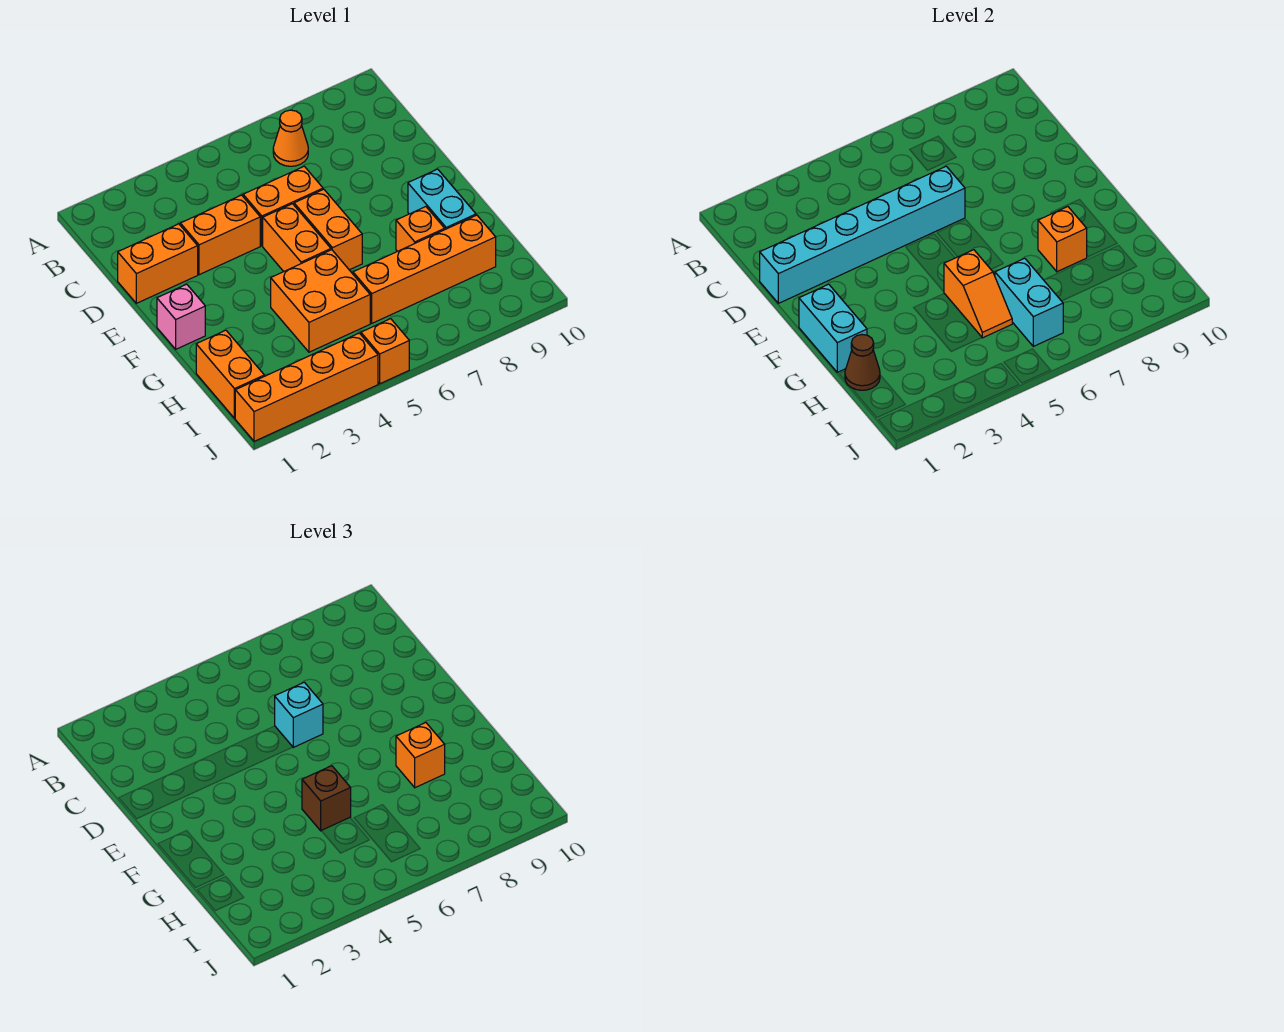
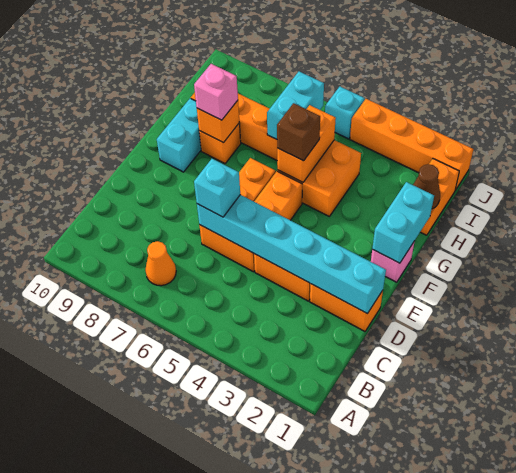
orange slope G5:H5 level 2 top G -> orange brick G5:H5 level 2
orange brick G8 level 3 -> pink brick G8 level 3
orange brick J5 level 1 -> cyan brick J5 level 1

